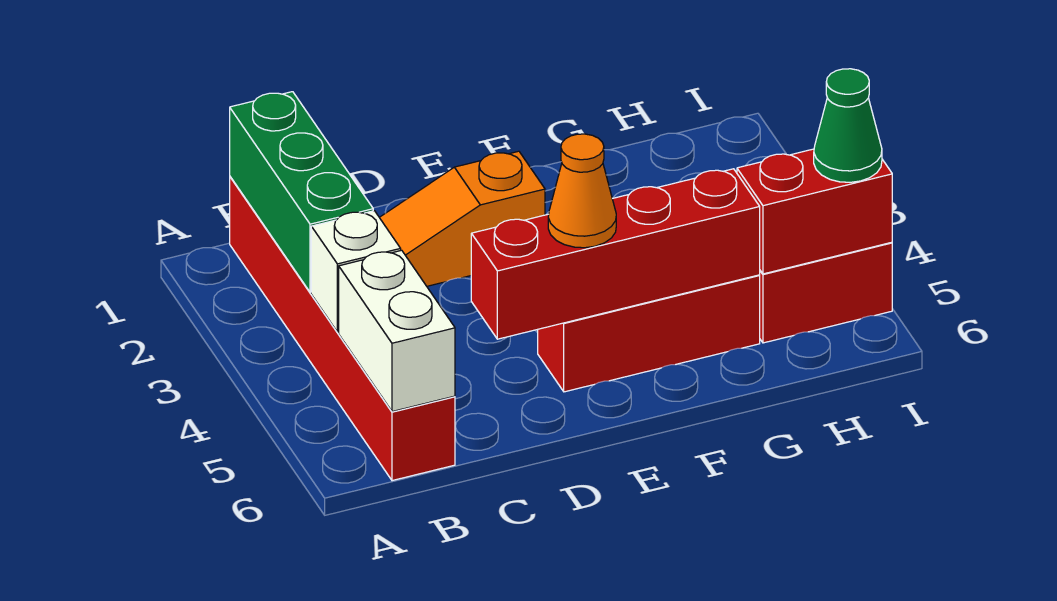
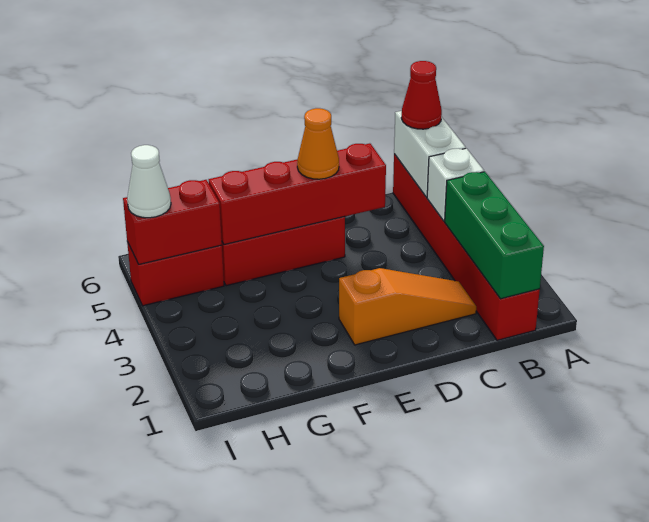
none -> red cone B6 level 3
green cone I5 level 3 -> white cone I5 level 3

